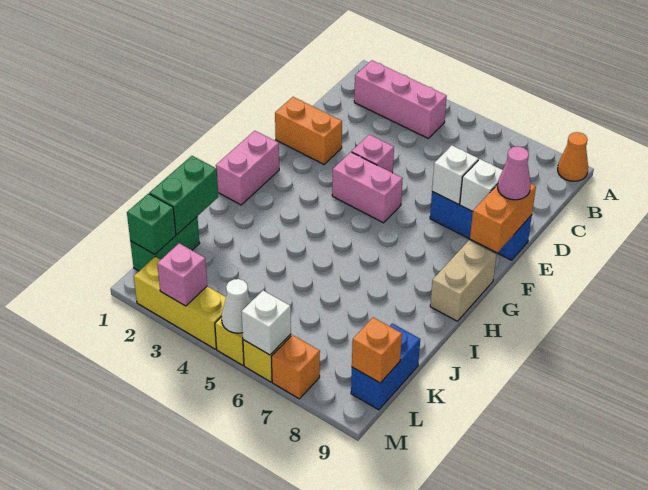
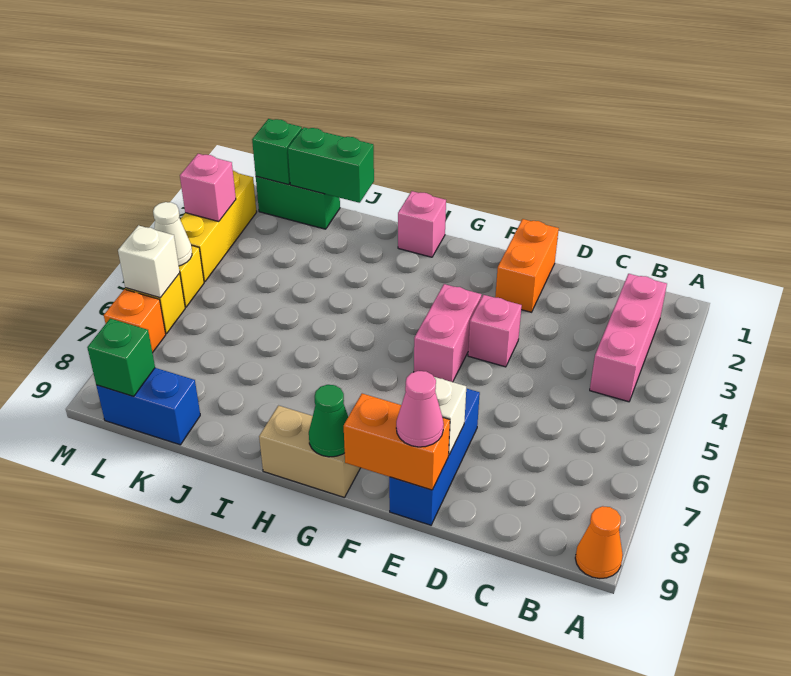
white brick E7 level 2 -> none
pink brick G1:H1 level 1 -> pink brick H1 level 1
none -> green cone G9 level 2
orange brick L9 level 2 -> green brick L9 level 2

